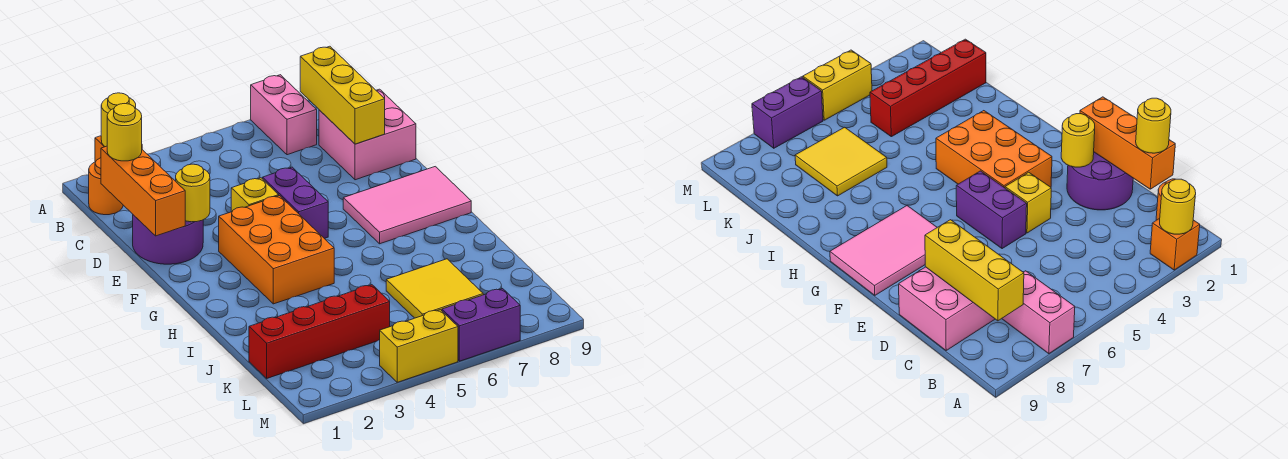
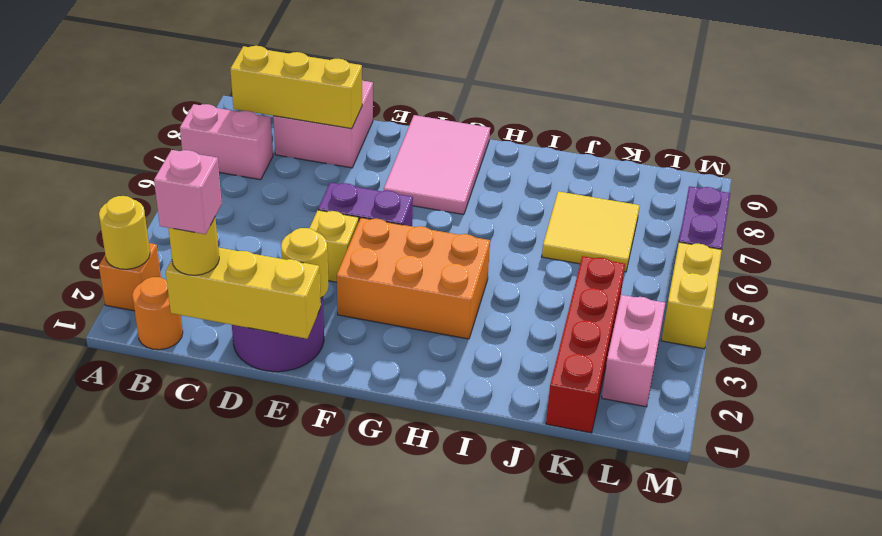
orange brick C1:E1 level 2 -> yellow brick C1:E1 level 2
none -> pink brick C1 level 4
none -> pink brick L2:L3 level 1

